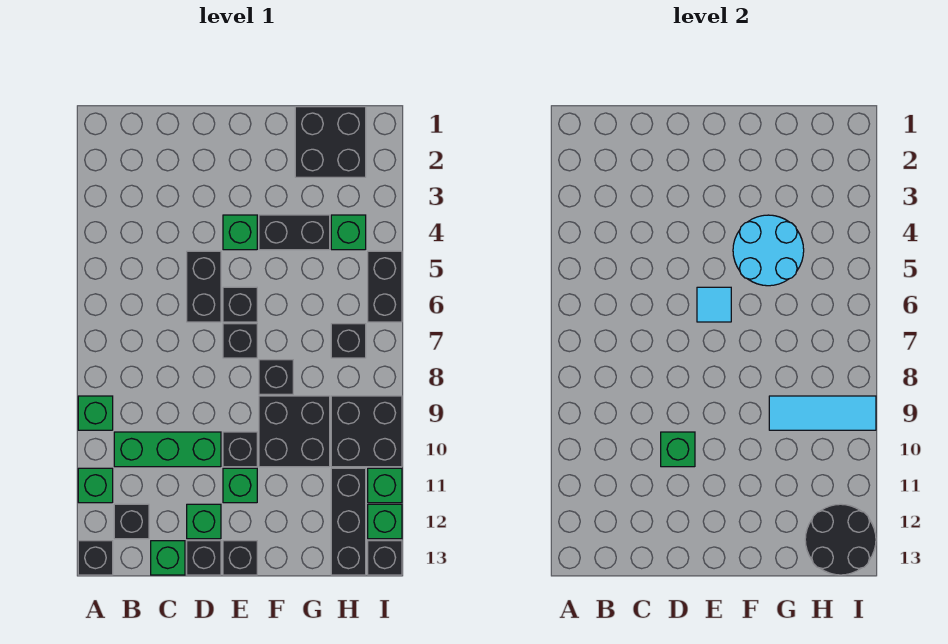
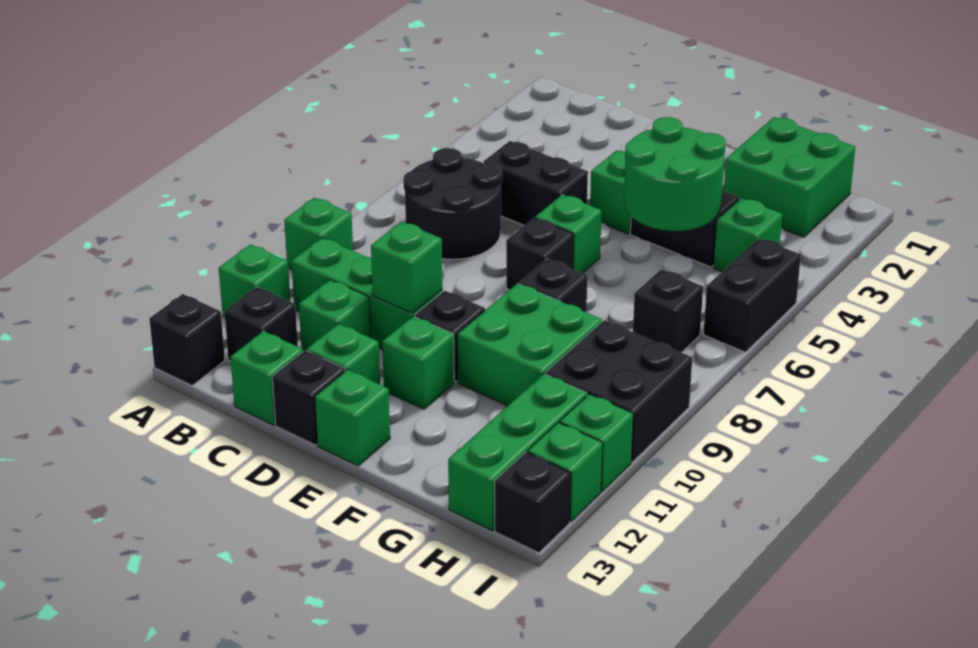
none -> green brick C11 level 1
black brick D5:D6 level 1 -> black brick C5:D5 level 1
black brick E6 level 1 -> green brick E6 level 1
cyan tile E6 level 2 -> none
black brick E13 level 1 -> green brick E13 level 1
cyan round brick F4:G5 level 2 -> green round brick F4:G5 level 2
black brick F9:G10 level 1 -> green brick F9:G10 level 1
black brick G1:H2 level 1 -> green brick G1:H2 level 1
cyan tile G9:I9 level 2 -> none
black brick H11:H13 level 1 -> green brick H11:H13 level 1
black round brick H12:I13 level 2 -> black round brick B6:C7 level 1

